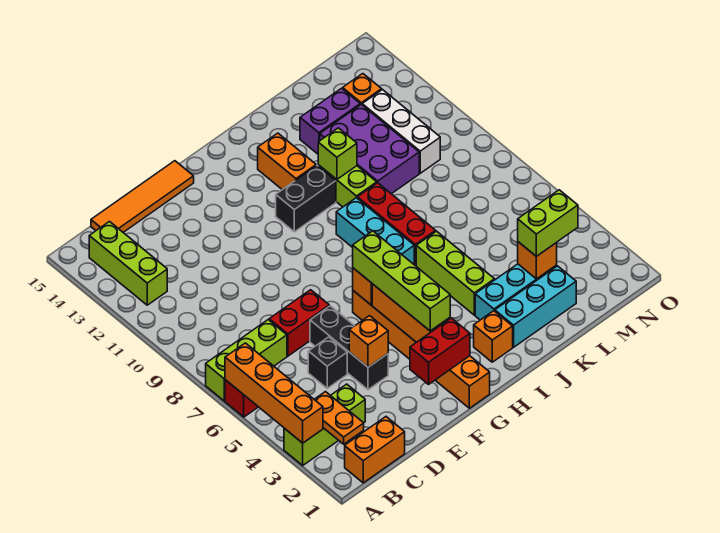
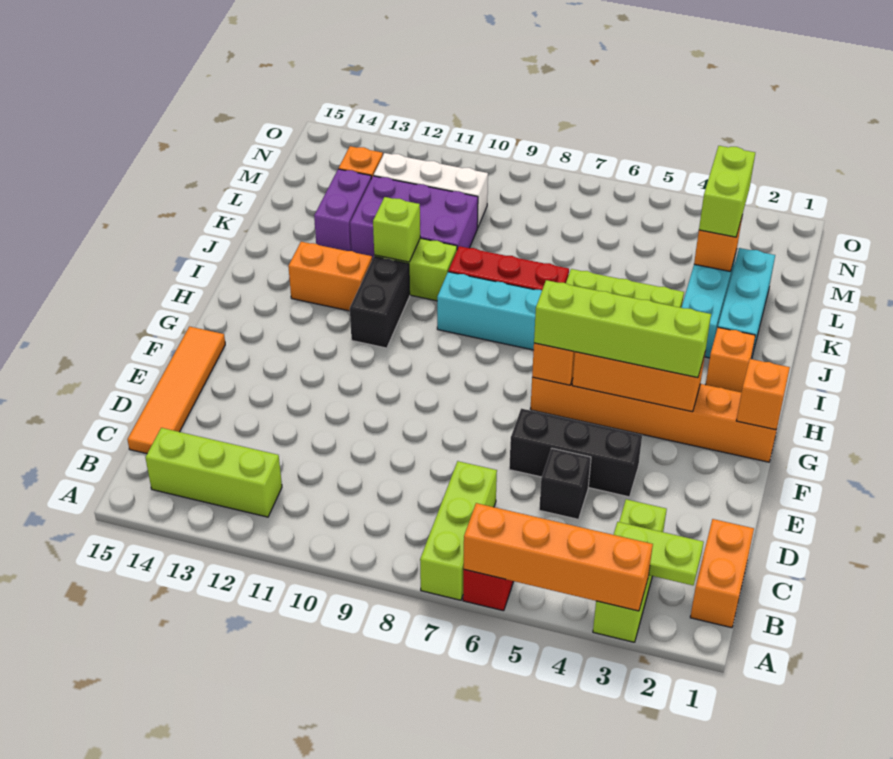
orange plate B2:B3 level 2 -> lime plate B2:B3 level 2
red brick D7:E7 level 1 -> none
orange brick E4 level 2 -> orange brick G1 level 2
red brick F2:G2 level 2 -> none

